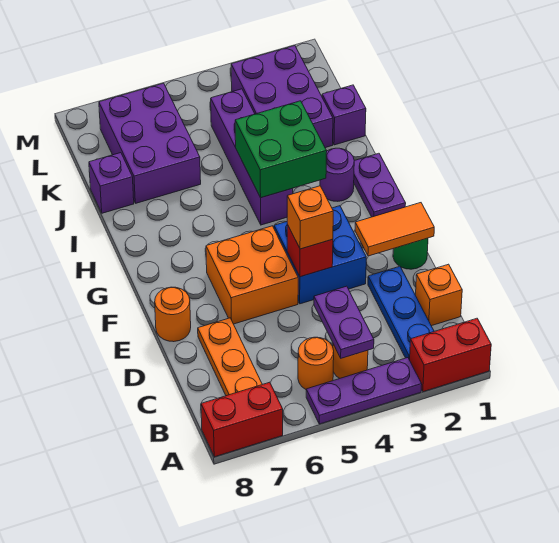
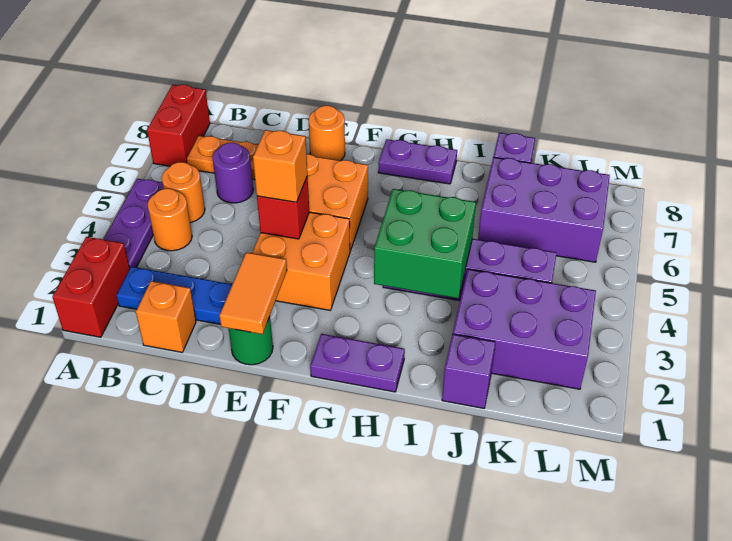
purple plate B4:C4 level 2 -> purple plate G8:H8 level 1
blue brick E3:F4 level 1 -> orange brick E3:F4 level 1
purple round brick H2 level 1 -> purple round brick C6 level 1

